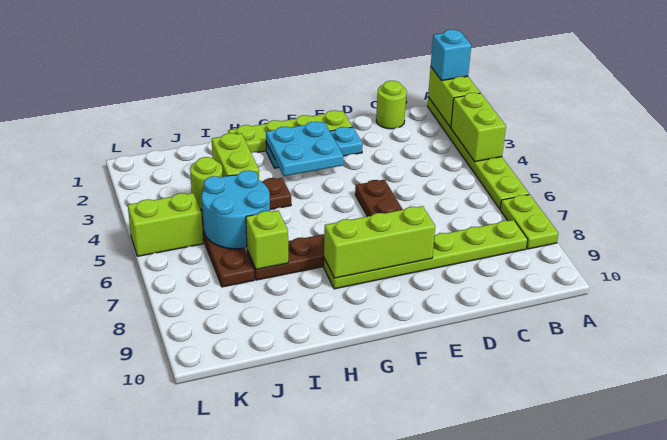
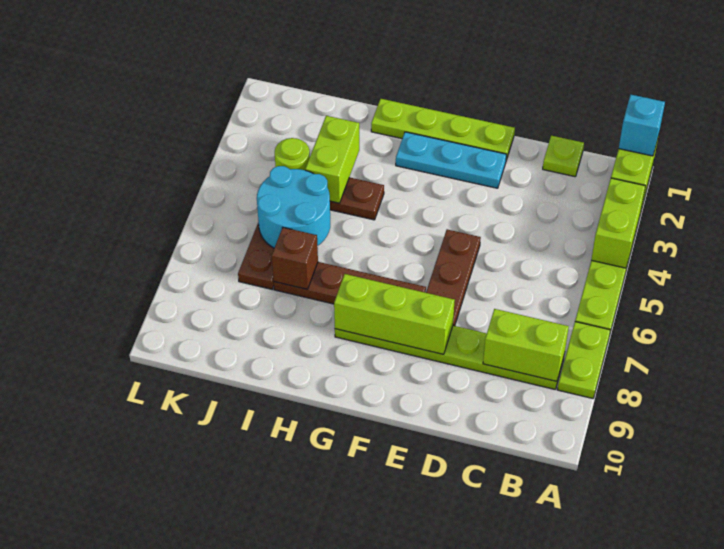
lime round brick C1 level 1 -> lime plate C1 level 1
cyan plate F2:G3 level 2 -> none
lime brick I7 level 2 -> brown brick I7 level 2
lime brick K5:L5 level 1 -> lime brick B8:C8 level 2

